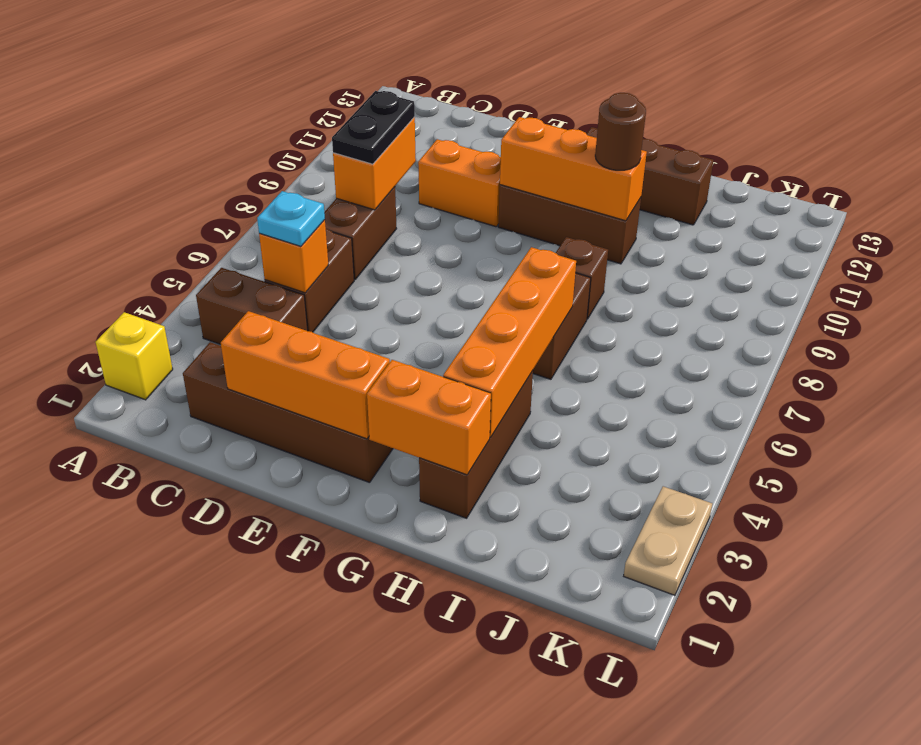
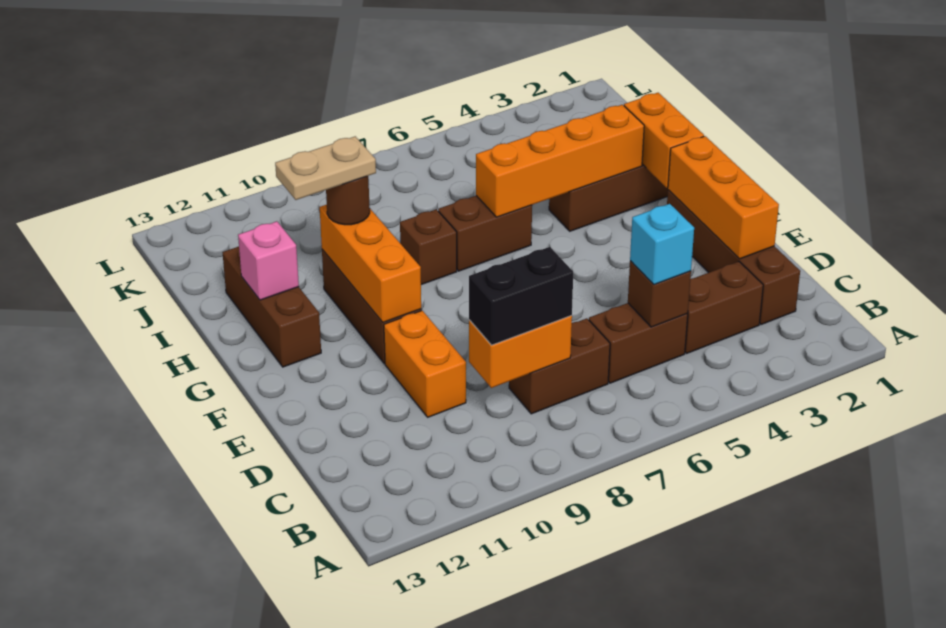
yellow brick A2 level 1 -> none
brown brick B4:C4 level 1 -> brown brick C3:C4 level 1
orange brick C5 level 2 -> brown brick C5 level 2
cyan plate C5 level 3 -> cyan brick C5 level 3
black plate C8:C9 level 3 -> black brick C8:C9 level 3
none -> pink brick H12 level 2
tan plate L2:L3 level 1 -> tan plate H10:H11 level 4

